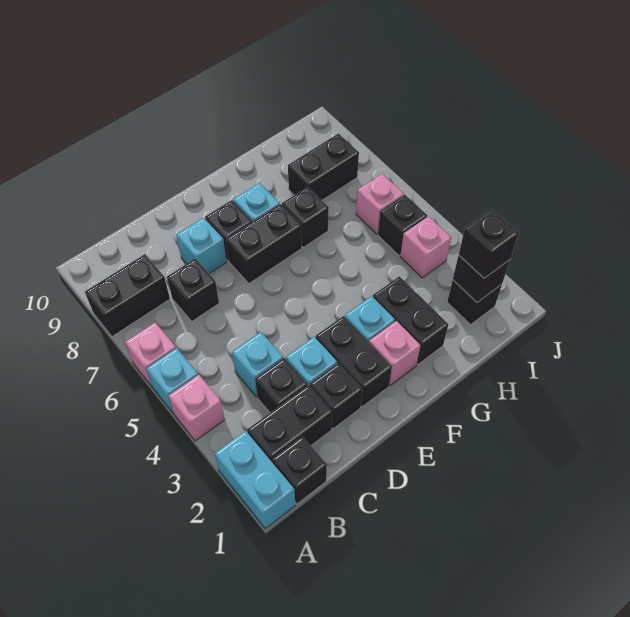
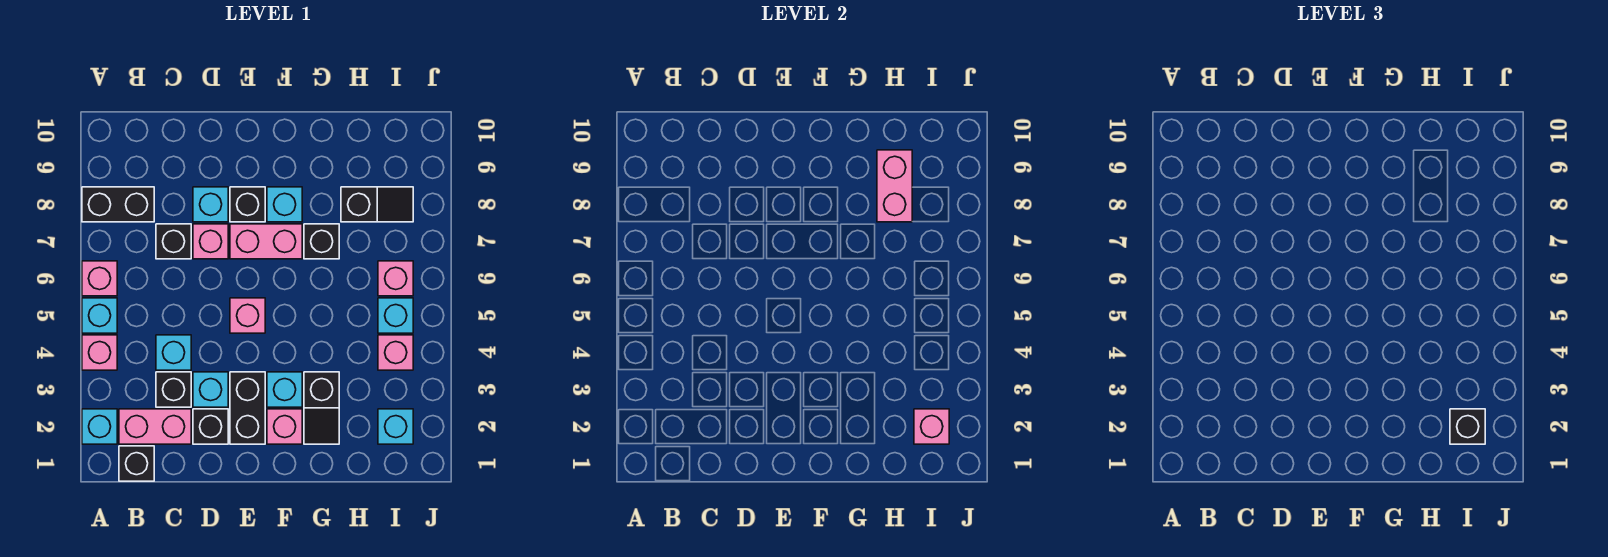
cyan brick A1:A2 level 1 -> cyan brick A2 level 1
black brick B2:C2 level 1 -> pink brick B2:C2 level 1
none -> pink brick D7 level 1
none -> pink brick E5 level 1
black brick E7:F7 level 1 -> pink brick E7:F7 level 1
black brick G2:G3 level 1 -> black slope G2:G3 level 1 top 3
black brick H8:I8 level 1 -> black slope H8:I8 level 1 top H
none -> pink brick H8:H9 level 2
black brick I2 level 1 -> cyan brick I2 level 1
black brick I2 level 2 -> pink brick I2 level 2
black brick I5 level 1 -> cyan brick I5 level 1

